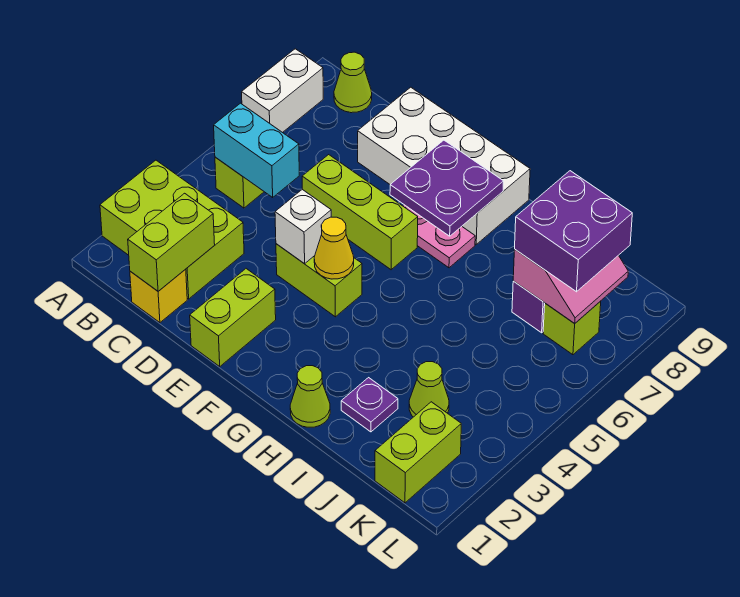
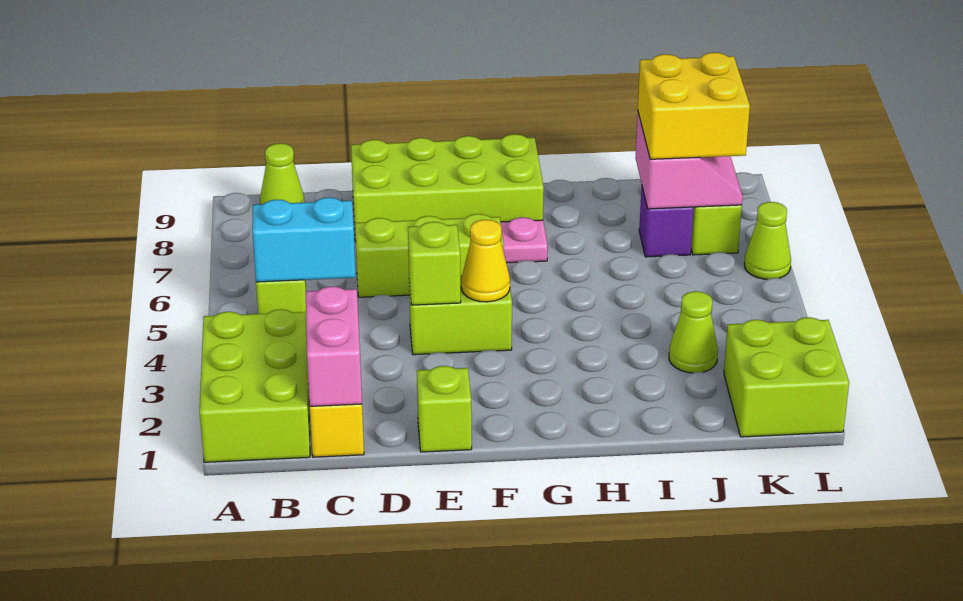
lime brick A2:C3 level 1 -> lime brick A1:B3 level 1
white brick A7:A8 level 1 -> none
lime brick C1:C2 level 2 -> pink brick C1:C2 level 2
white brick D8:G9 level 1 -> lime brick D8:G9 level 1
lime brick E1:E2 level 1 -> lime brick E1 level 1
white brick E4 level 2 -> lime brick E4 level 2
purple plate F7:G8 level 2 -> none
lime cone H1 level 1 -> lime cone L6 level 1
purple plate I2 level 1 -> none
purple brick J7:K8 level 3 -> yellow brick J7:K8 level 3
lime brick K1:K2 level 1 -> lime brick K1:L2 level 1

